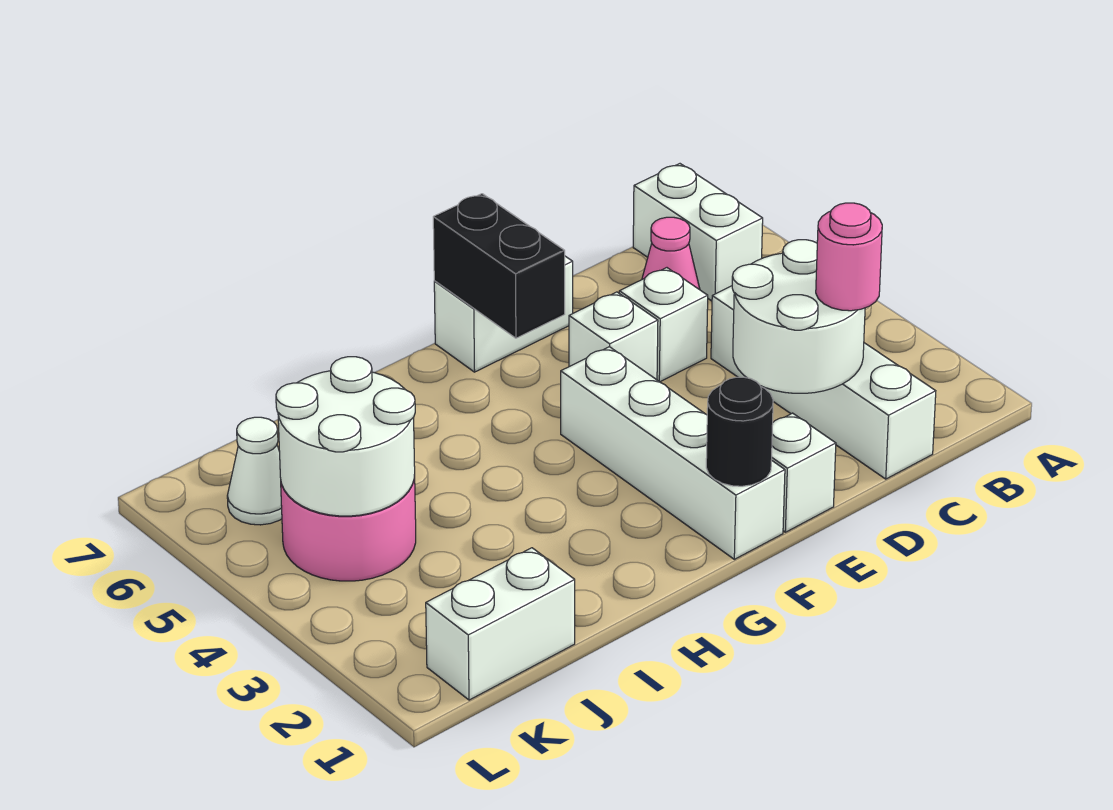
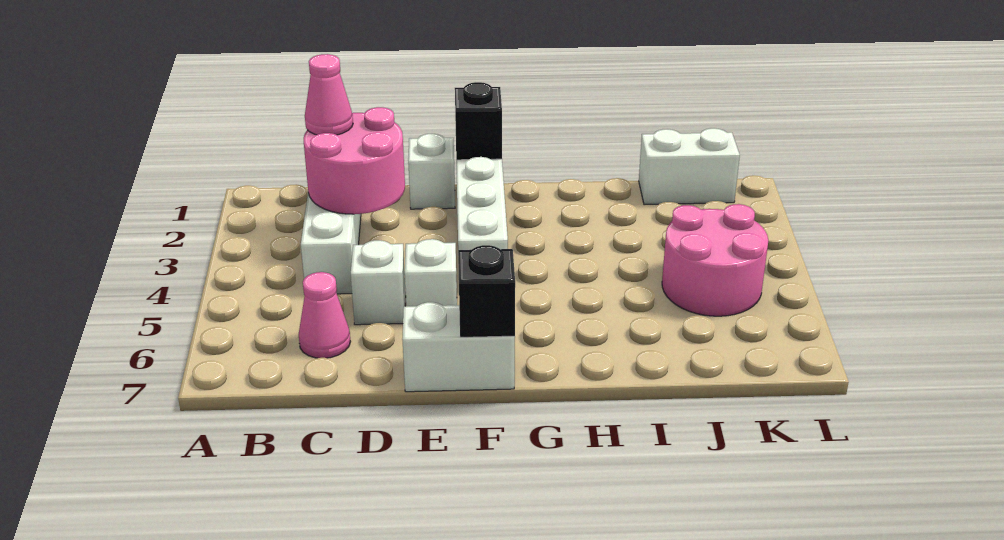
white brick B6:B7 level 1 -> none
white round brick C2:D3 level 2 -> pink round brick C2:D3 level 2
pink round brick C2 level 3 -> pink cone C2 level 3
black round brick F1 level 2 -> black brick F1 level 2
black brick F6:F7 level 2 -> black brick F7 level 2
white round brick J4:K5 level 2 -> none
white cone K6 level 1 -> none

